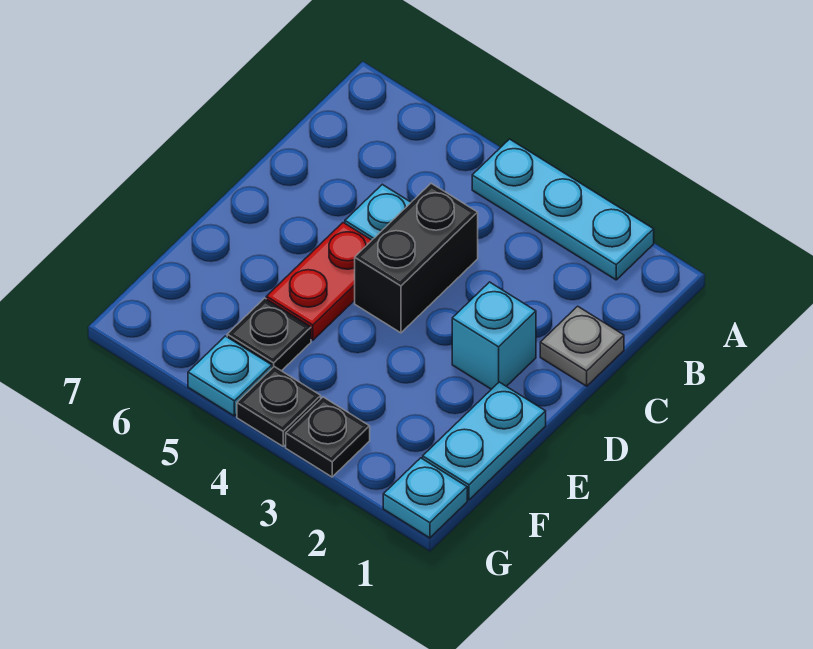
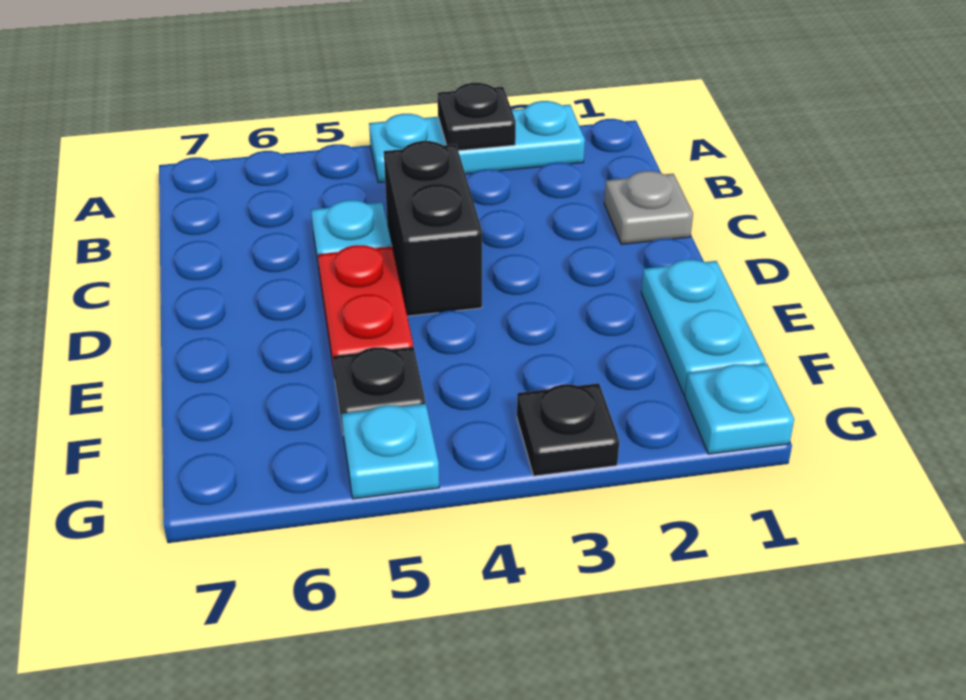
cyan brick D2 level 1 -> none
black plate G4 level 1 -> black plate A3 level 2

